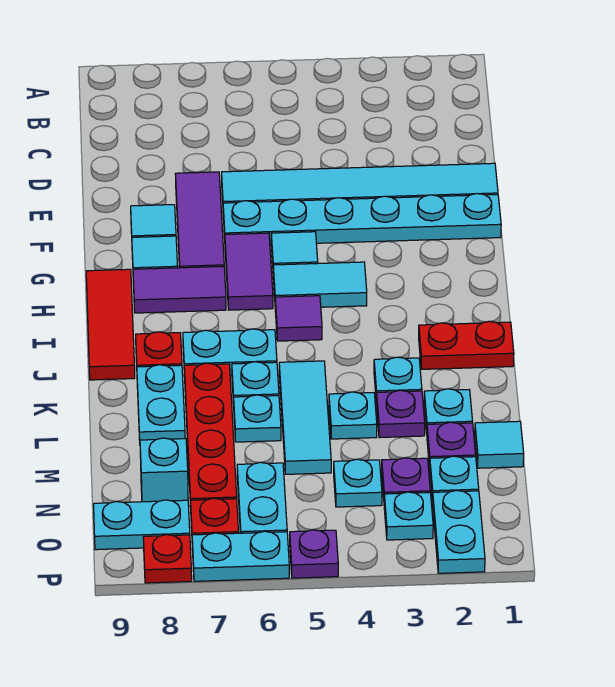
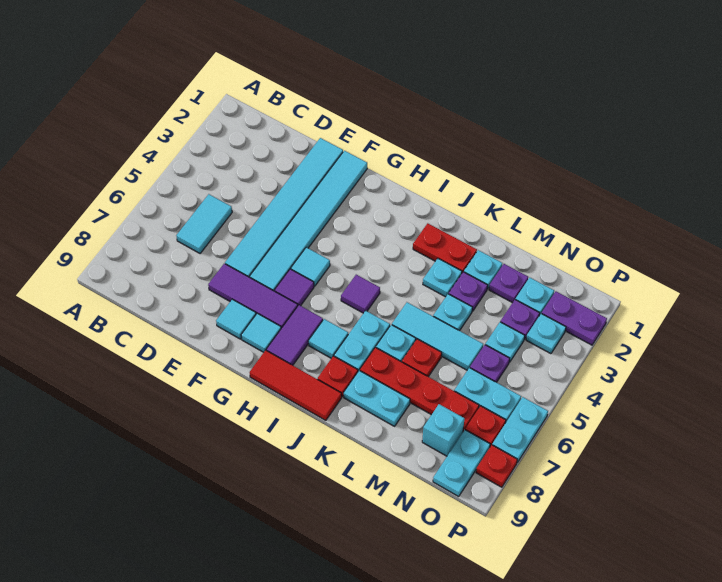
cyan plate F1:F6 level 1 -> cyan tile F1:F6 level 1
purple tile G6:H6 level 1 -> purple tile G6 level 1
cyan tile H4:H5 level 1 -> cyan tile C5:C6 level 1
red plate J1:J2 level 1 -> red plate J2:K2 level 1
cyan plate L6 level 1 -> red plate L6 level 1
cyan tile M1 level 1 -> cyan tile I7 level 1
cyan plate O2:P2 level 1 -> purple plate O2:P2 level 1
purple plate P5 level 1 -> purple plate N5 level 1

